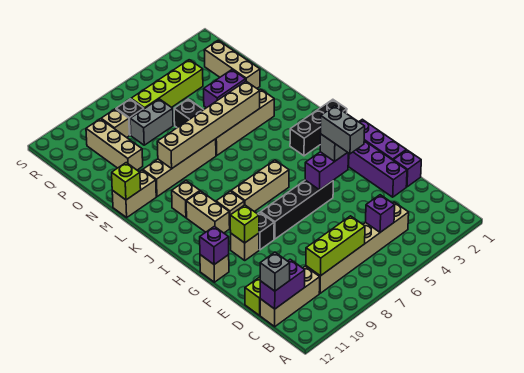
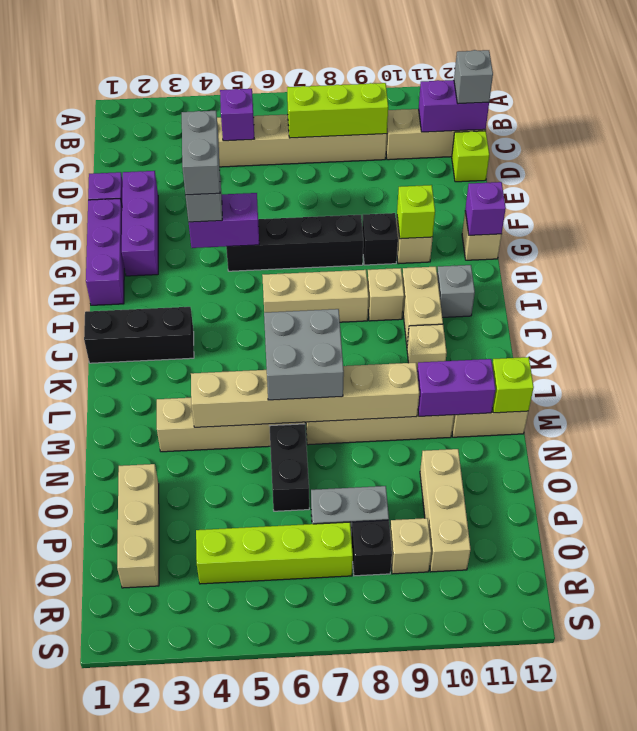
none -> grey brick I11 level 1
none -> grey brick L6:M7 level 3
purple brick O3:O4 level 1 -> purple brick M10:M11 level 2

